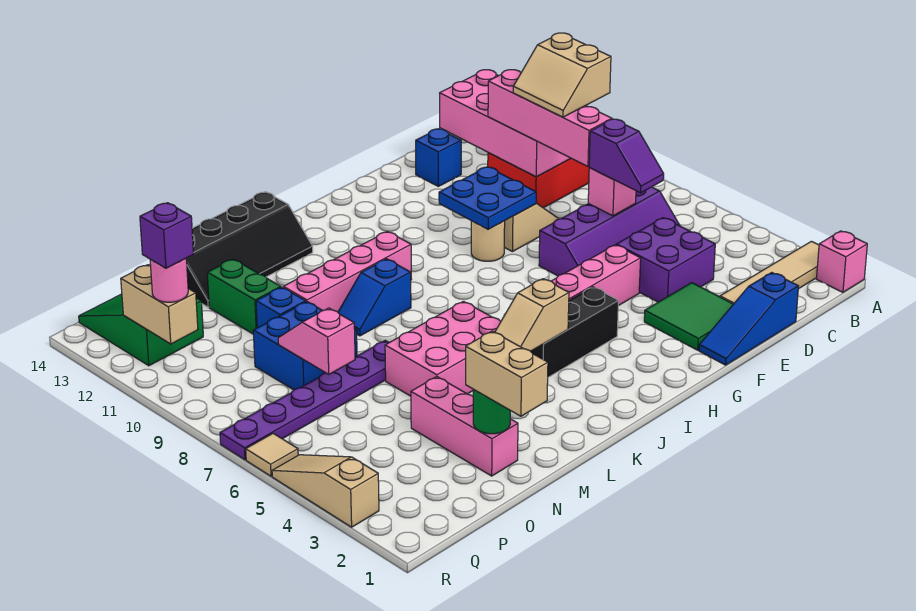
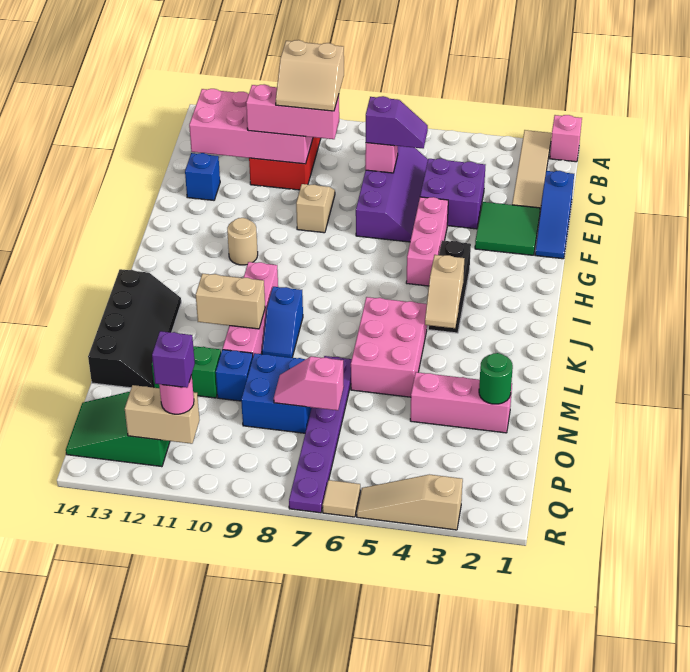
pink brick D8:D11 level 3 -> pink brick D9:D11 level 3
blue plate F9:G10 level 2 -> none
tan round brick G9 level 1 -> tan round brick H11 level 1
tan brick N1:N2 level 3 -> tan brick L10:L11 level 2

